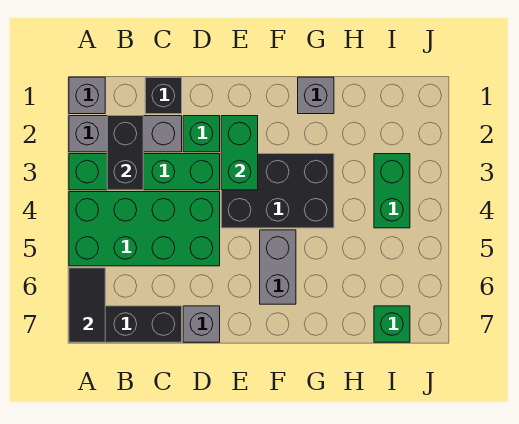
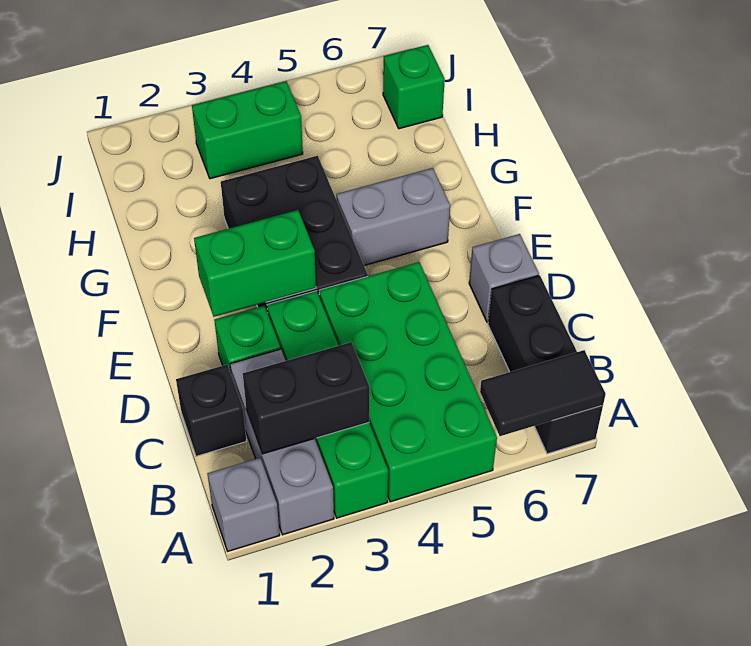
grey brick G1 level 1 -> none

